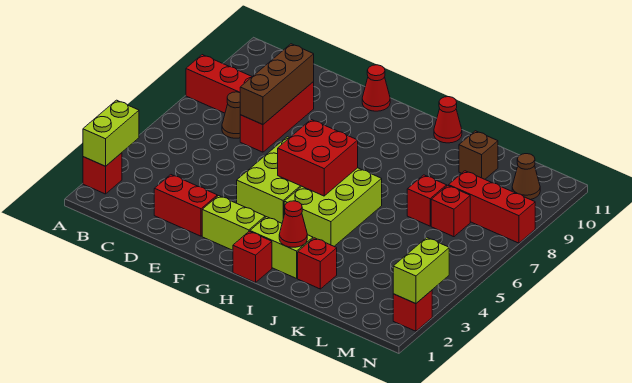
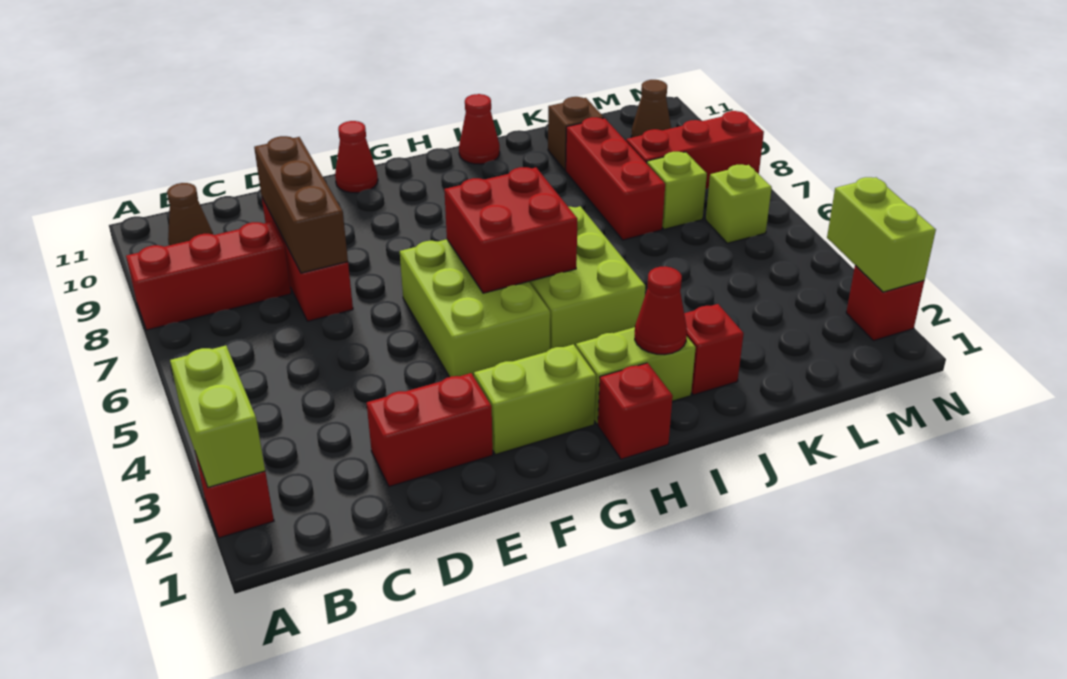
brown cone C7 level 1 -> brown cone B10 level 1
red brick K7 level 1 -> red brick K7:K9 level 1
red brick L7 level 1 -> lime brick L7 level 1
none -> lime brick M6 level 1

